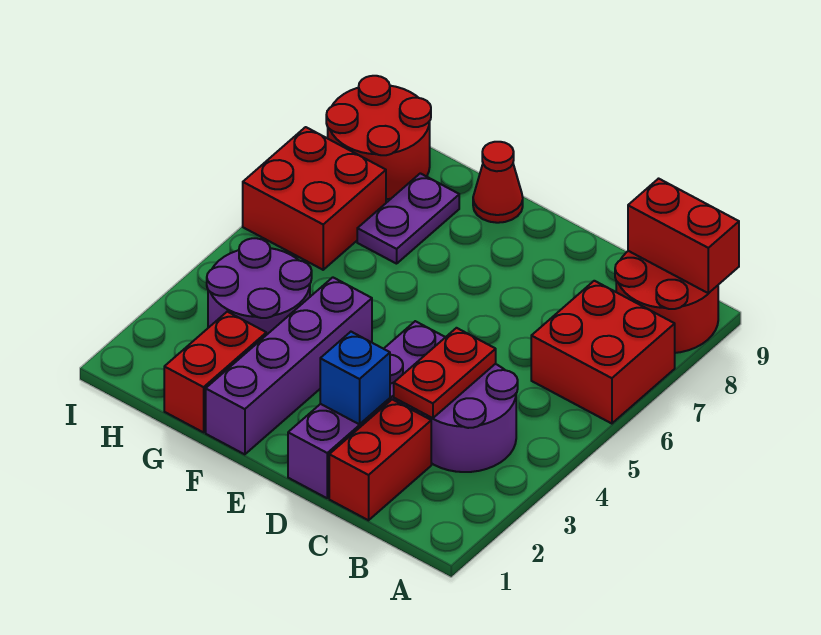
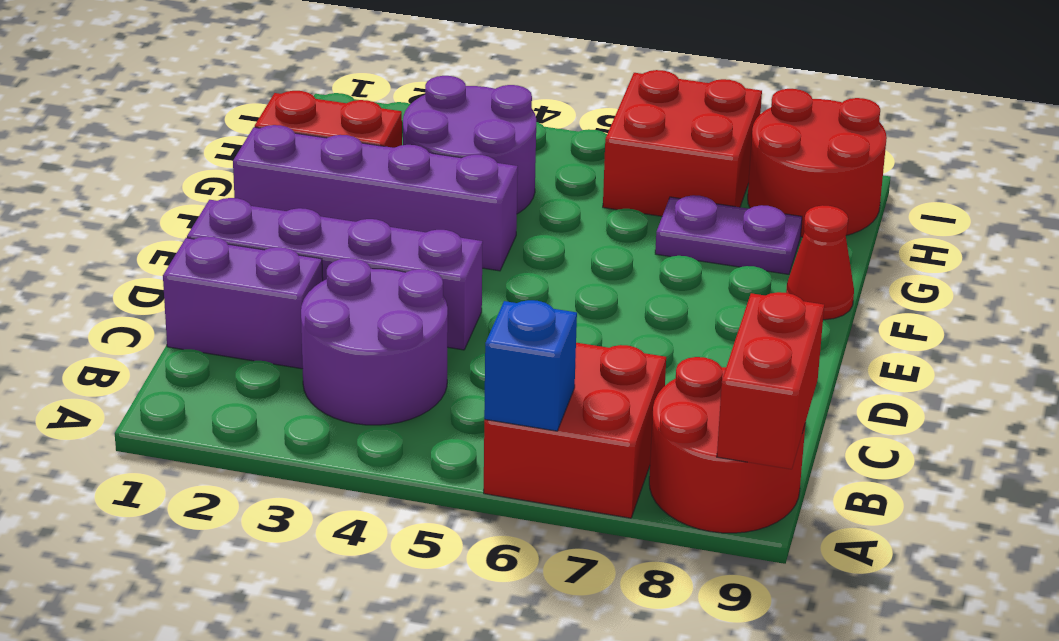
red brick C1:C2 level 1 -> purple brick C1:C2 level 1
red plate C3:C4 level 2 -> none
blue brick D2 level 2 -> blue brick A6 level 2

